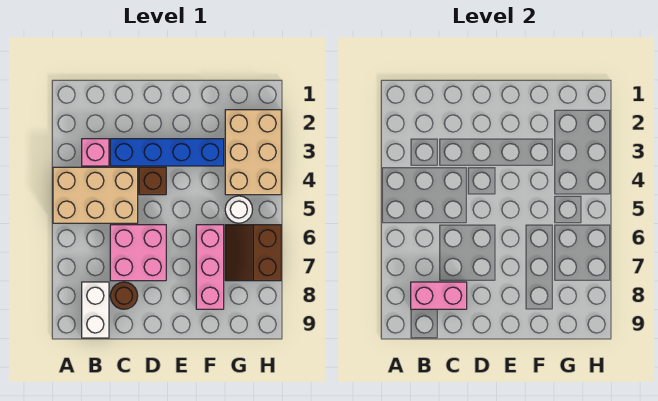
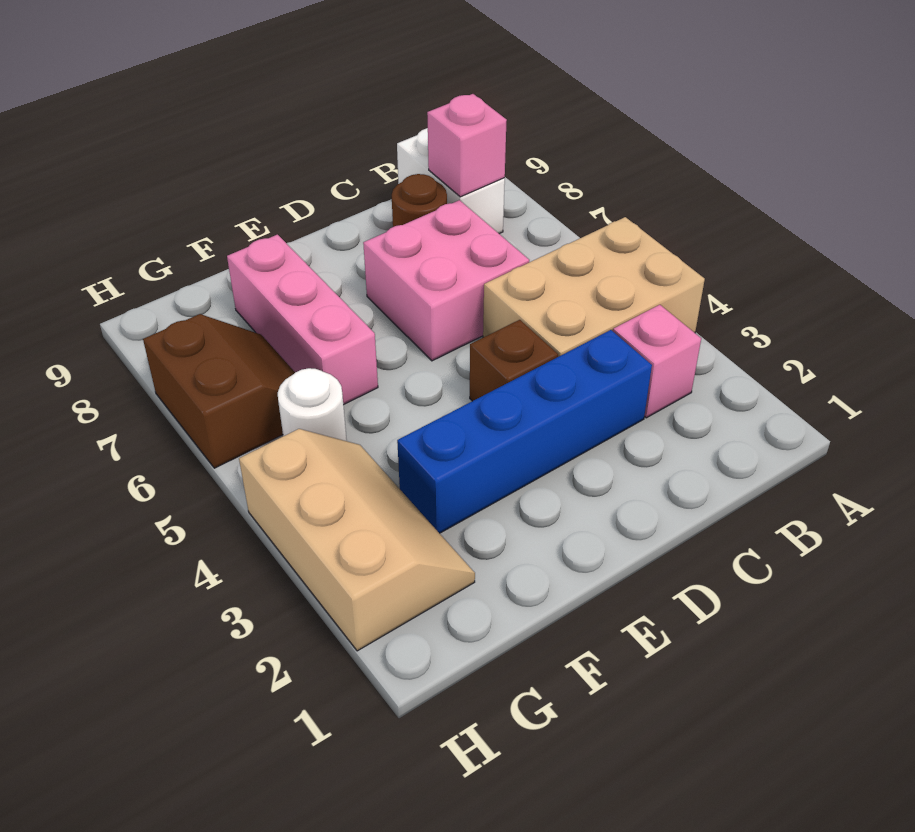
pink brick B8:C8 level 2 -> pink brick B8 level 2
tan brick G2:H4 level 1 -> tan slope G2:H4 level 1 top H

